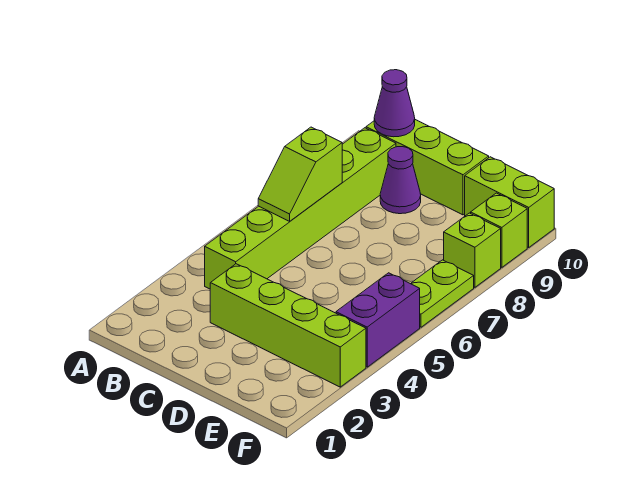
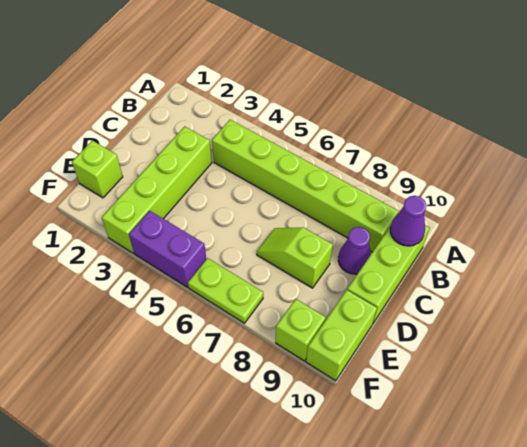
lime slope B6:B7 level 2 top 7 -> lime slope D7:D8 level 1 top 8
lime brick F8 level 1 -> lime brick E1 level 1

